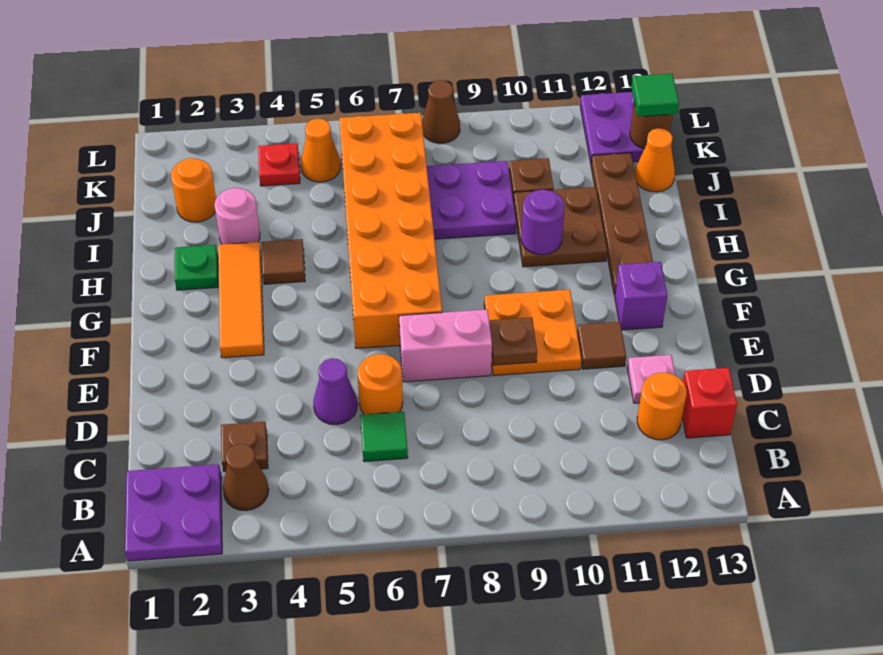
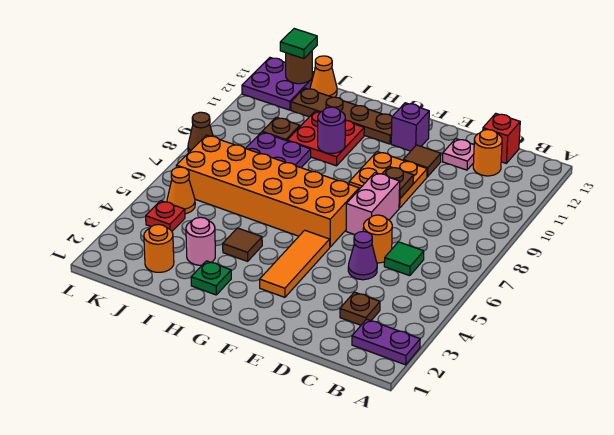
purple plate A1:B2 level 1 -> purple plate A2:B2 level 1
brown cone B3 level 1 -> none
orange tile F3:H3 level 1 -> orange tile F3:F5 level 1
brown plate H10:I11 level 1 -> red plate H10:I11 level 1

